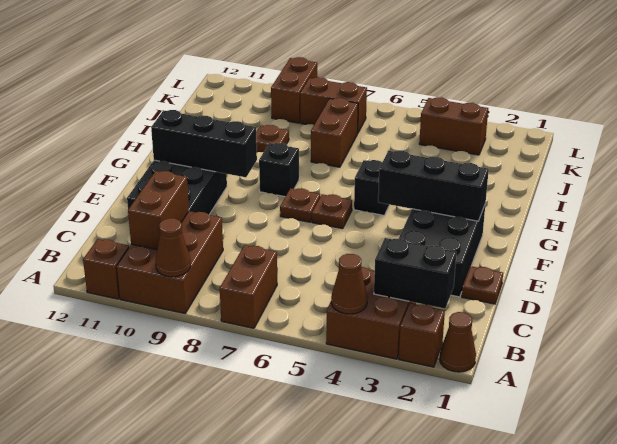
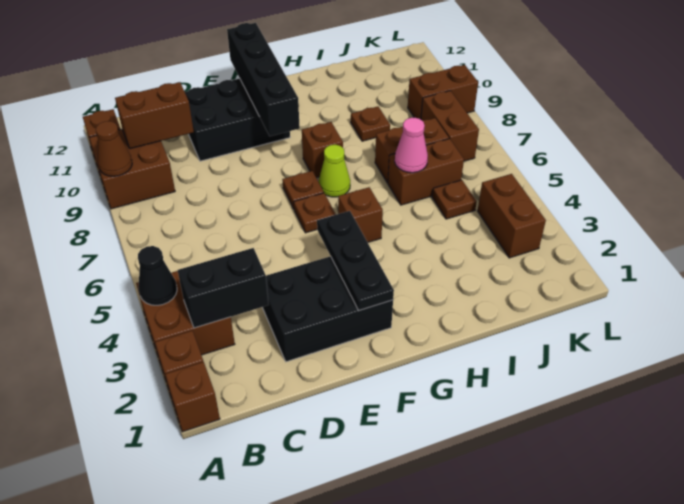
brown cone A1 level 1 -> brown brick A1 level 1
brown cone A4 level 2 -> black cone A4 level 2
brown brick A7:B7 level 1 -> brown brick I6:J6 level 1
brown brick A9:C10 level 1 -> brown brick A9:B10 level 1
black brick B2:B3 level 2 -> black brick B3:C3 level 2
brown plate D1 level 1 -> brown plate J5 level 1
black brick F2:F4 level 2 -> black plate F2:F4 level 2
black brick F9:F11 level 2 -> black brick F9:F12 level 2
black brick G5 level 1 -> brown brick G5 level 1
none -> lime cone G7 level 1
black brick G8 level 1 -> brown brick G8 level 1
none -> pink cone I6 level 2

